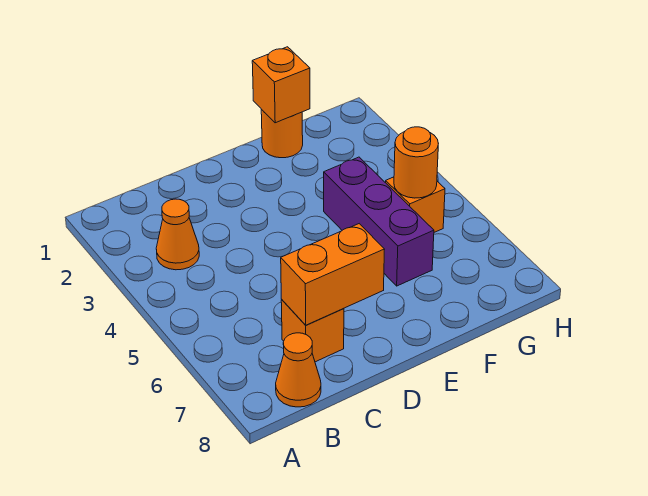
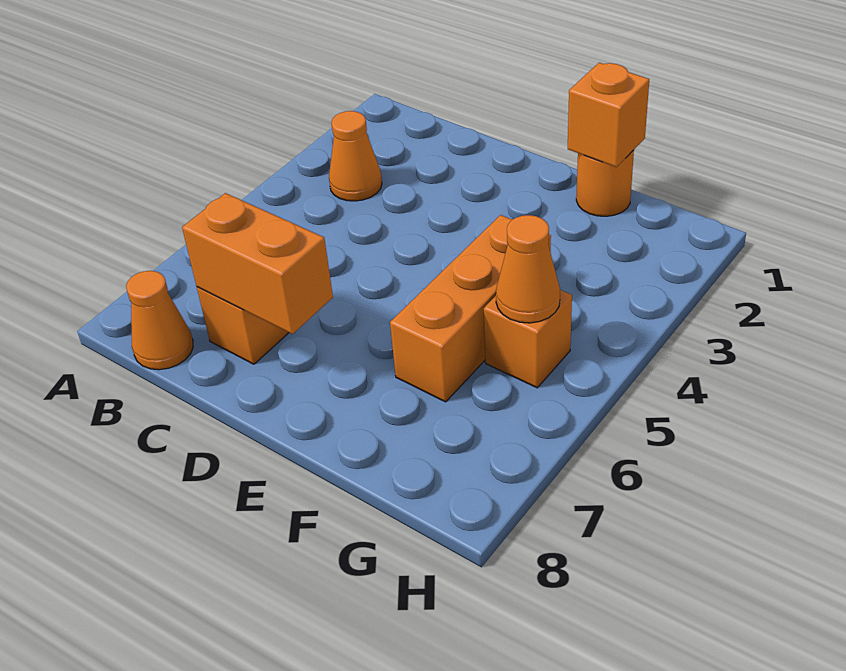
purple brick F4:F6 level 1 -> orange brick F4:F6 level 1
orange round brick G5 level 2 -> orange cone G5 level 2

